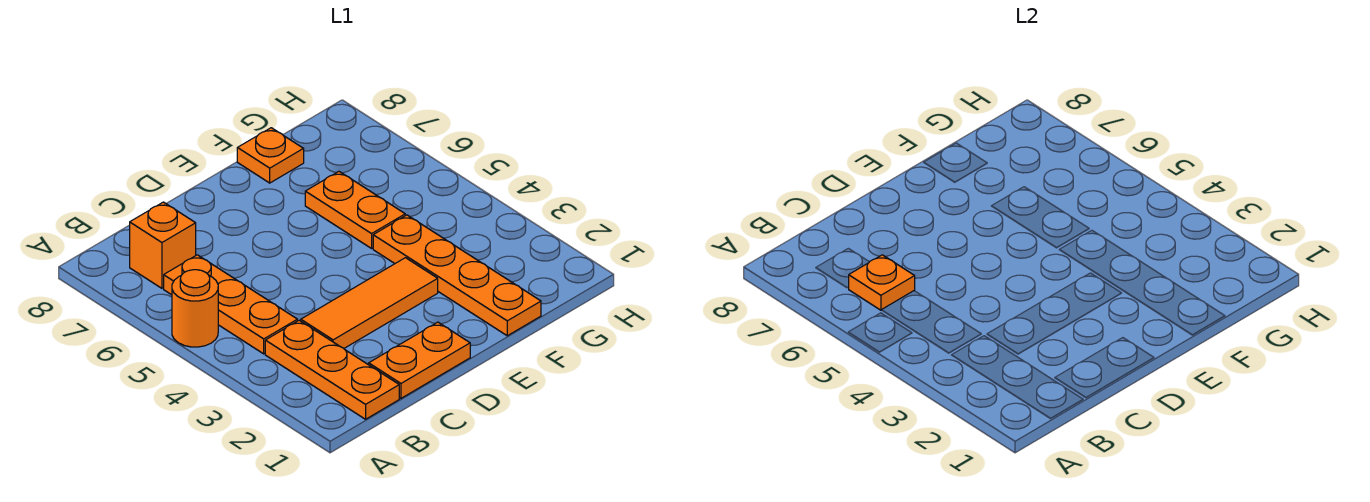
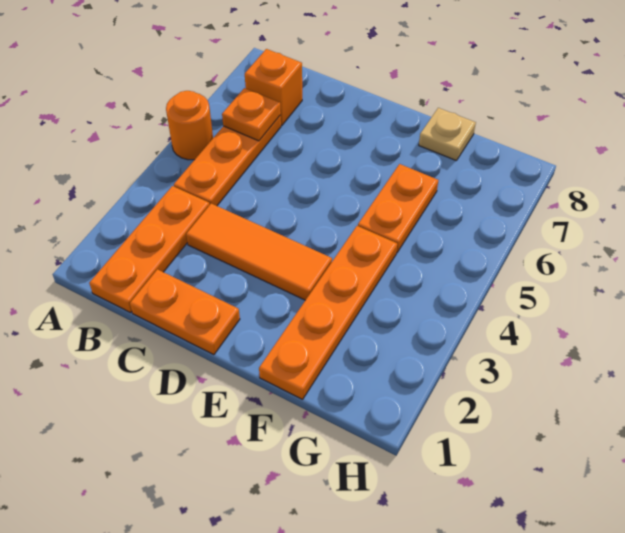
orange plate F8 level 1 -> tan plate F8 level 1

